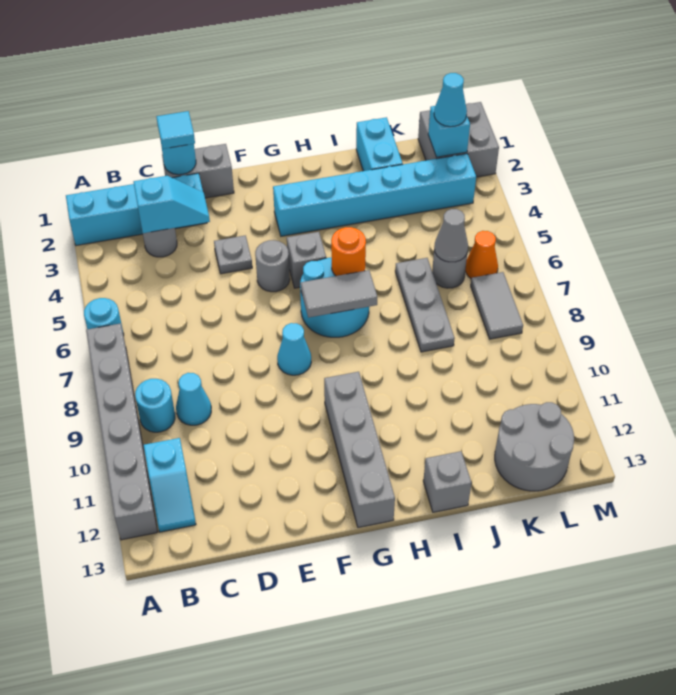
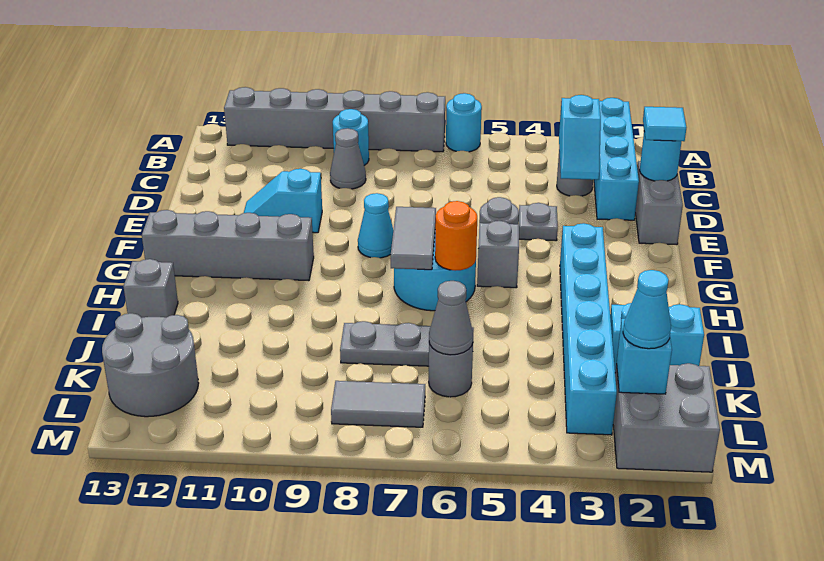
cyan slope B11:B12 level 1 top 11 -> cyan slope E10:E11 level 1 top 10
cyan cone C9 level 1 -> grey cone C9 level 1
orange cone L6 level 1 -> none

